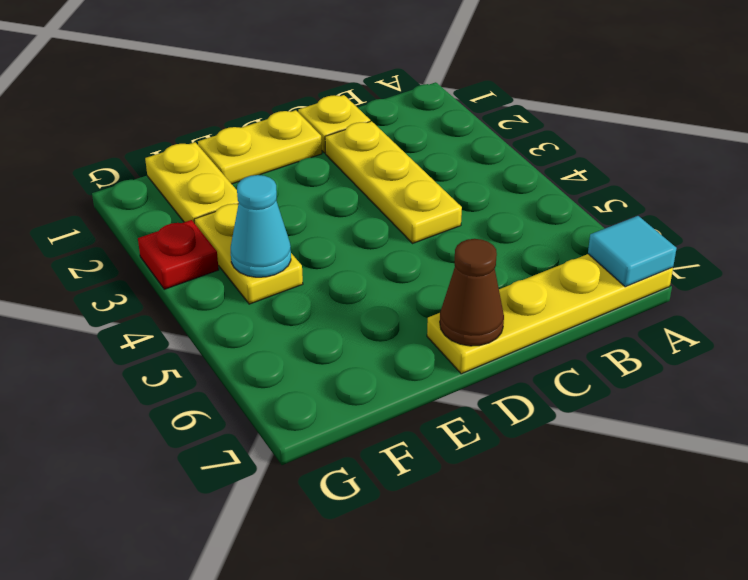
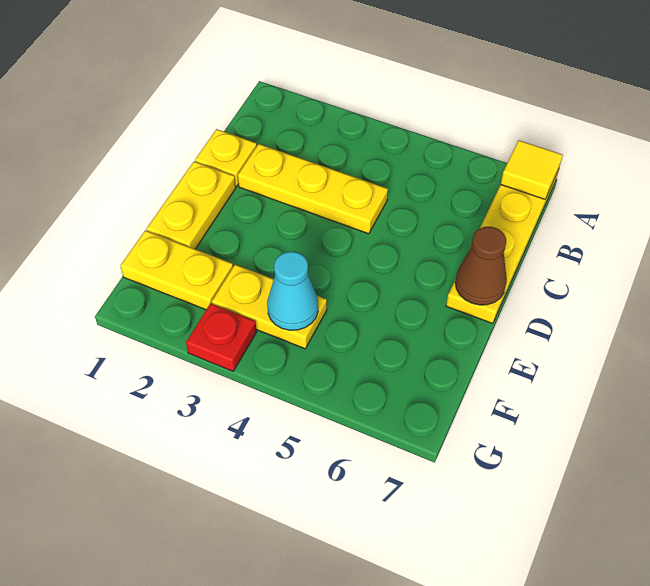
cyan tile A7 level 2 -> yellow tile A7 level 2

